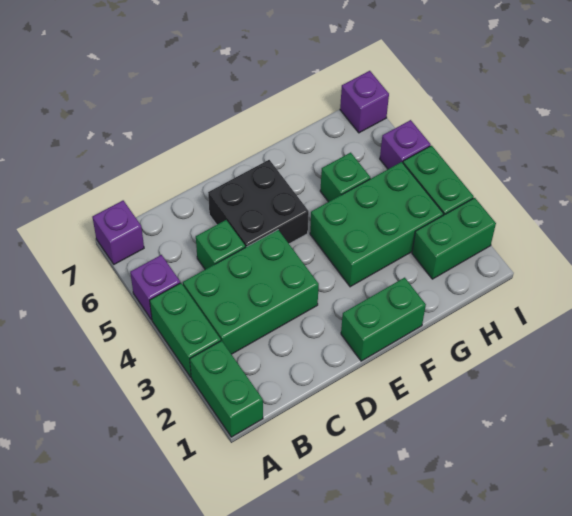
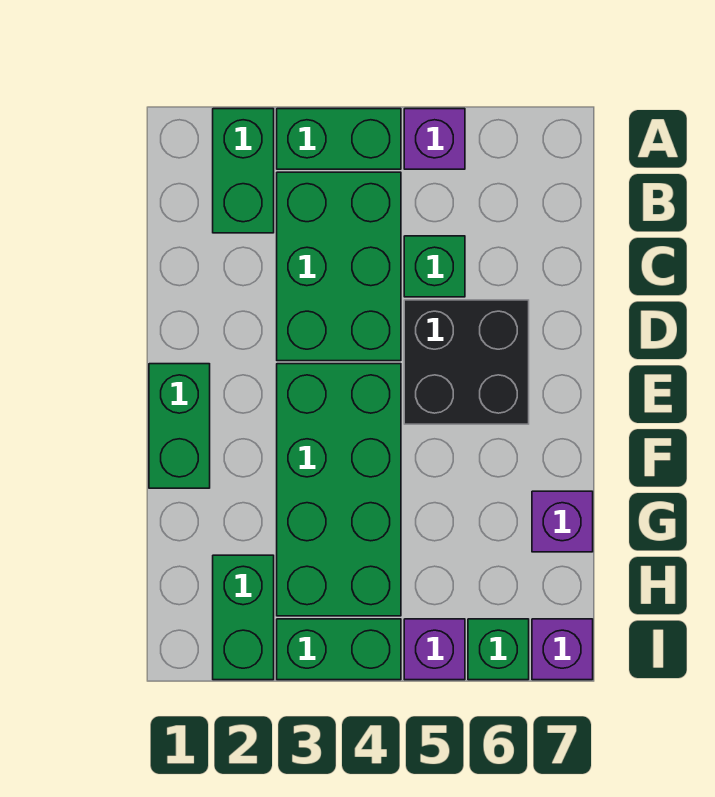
green brick A1:A2 level 1 -> green brick A2:B2 level 1
purple brick A7 level 1 -> purple brick G7 level 1
green brick F3:H4 level 1 -> green brick E3:H4 level 1
green brick G5 level 1 -> green brick I6 level 1

